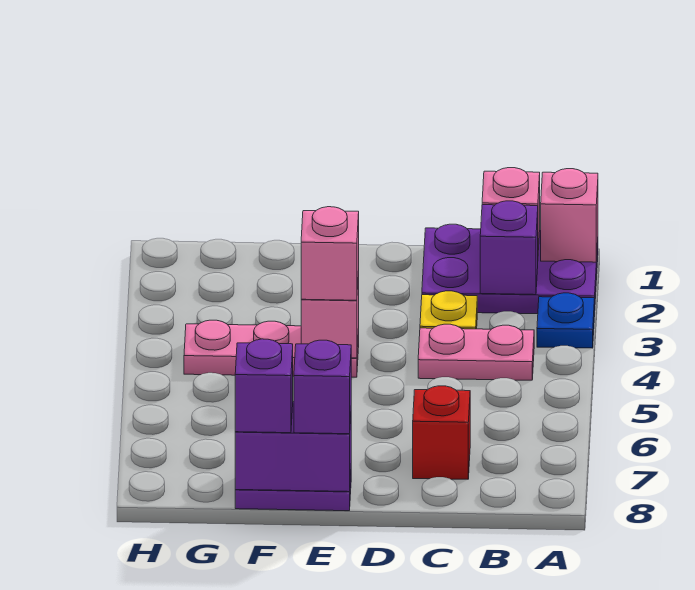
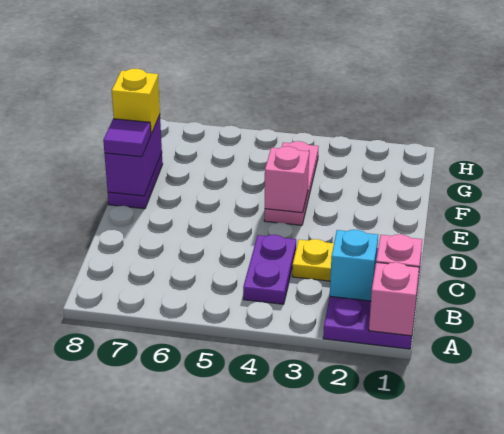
blue plate A3 level 1 -> none
purple brick B2 level 2 -> cyan brick B2 level 2
pink plate B4:C4 level 1 -> purple plate B4:C4 level 1
red brick C7 level 1 -> none
pink brick E4 level 3 -> none
purple brick E8 level 3 -> purple tile E8 level 3
purple brick F8 level 3 -> yellow brick F8 level 3

